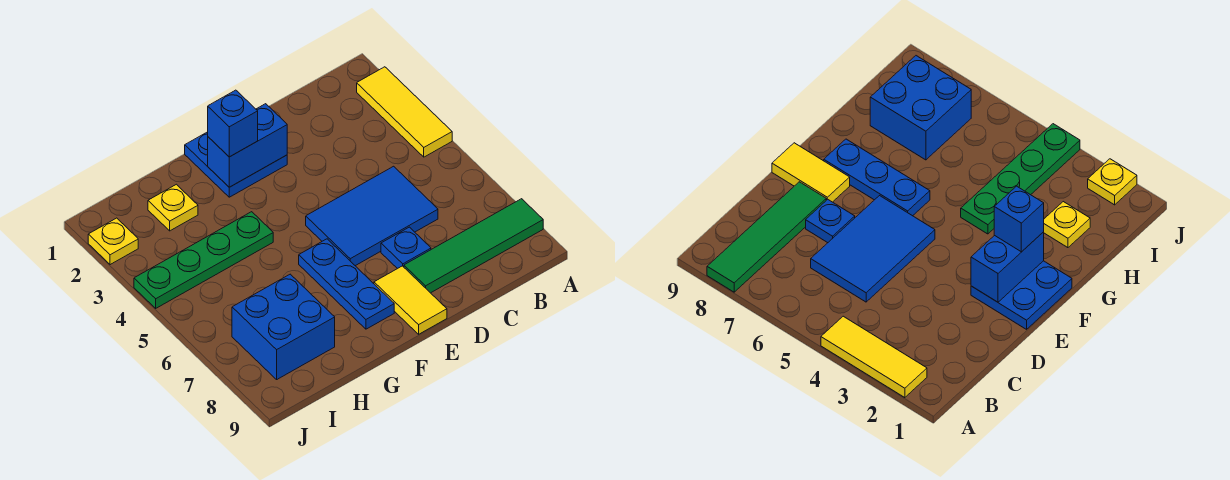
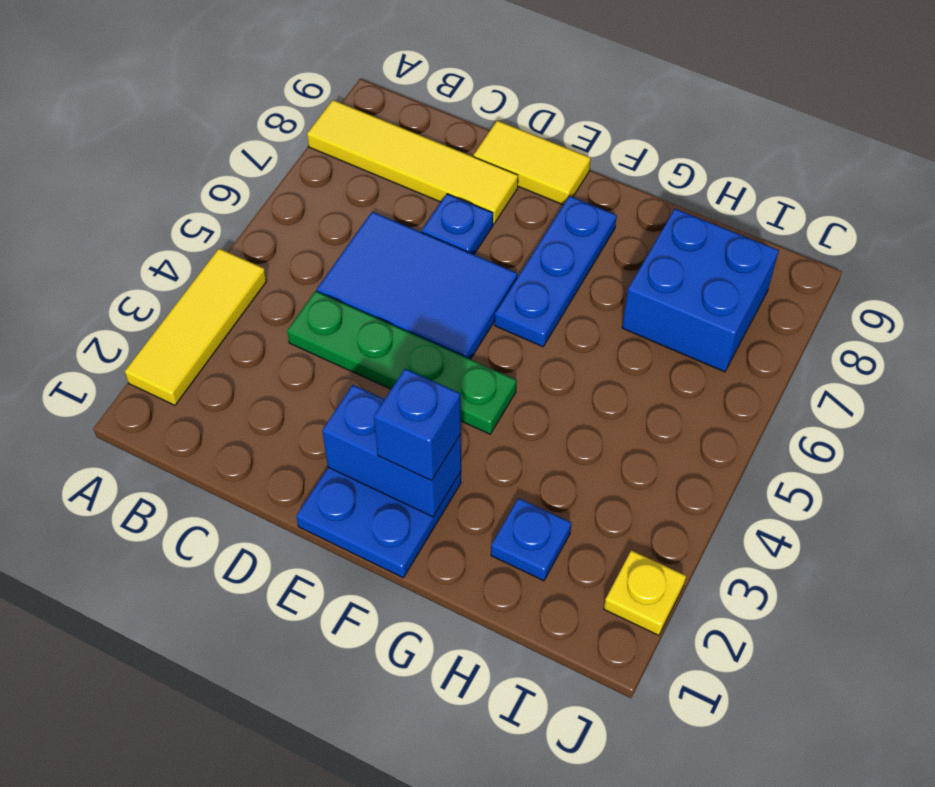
green tile A8:D8 level 1 -> yellow tile A8:D8 level 1
yellow tile E8:E9 level 1 -> yellow tile D9:E9 level 1
green plate G4:J4 level 1 -> green plate C4:F4 level 1
yellow plate H2 level 1 -> blue plate H2 level 1

